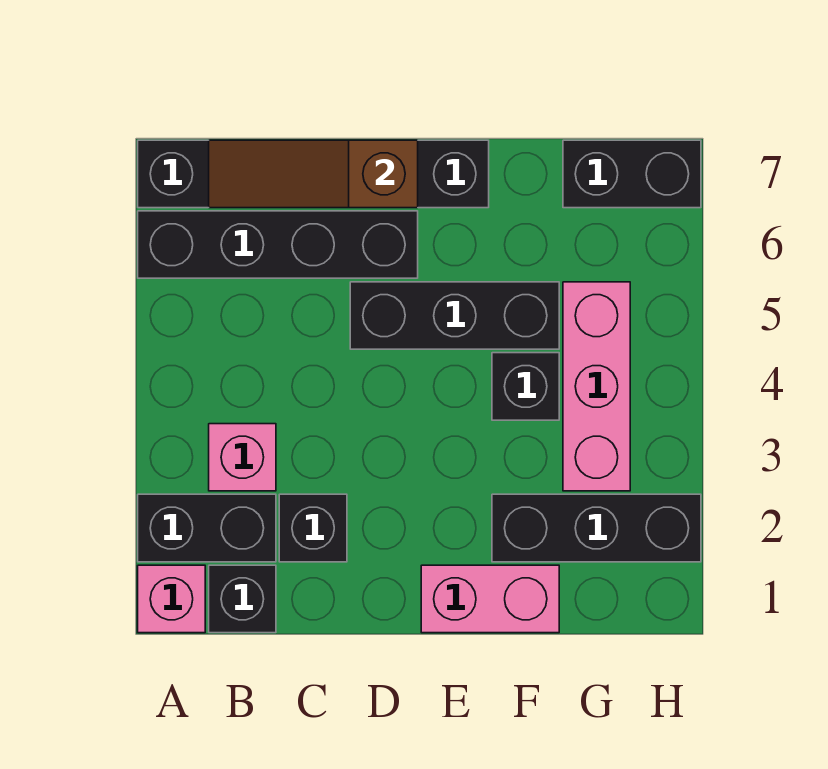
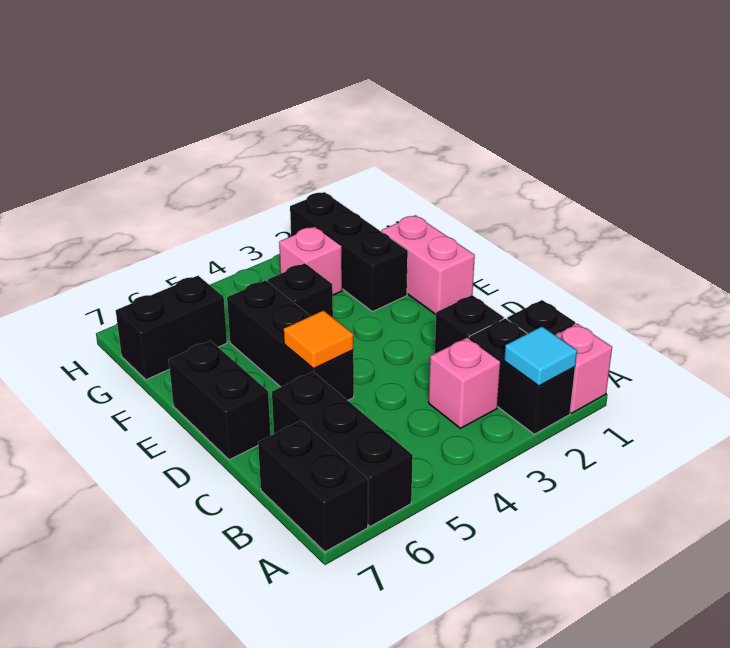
none -> cyan tile A2 level 2
black brick A6:D6 level 1 -> black brick A6:C6 level 1
brown slope B7:D7 level 2 top D -> none
none -> orange tile D5 level 2
pink brick G3:G5 level 1 -> pink brick G3 level 1
black brick G7:H7 level 1 -> black brick G6:G7 level 1

